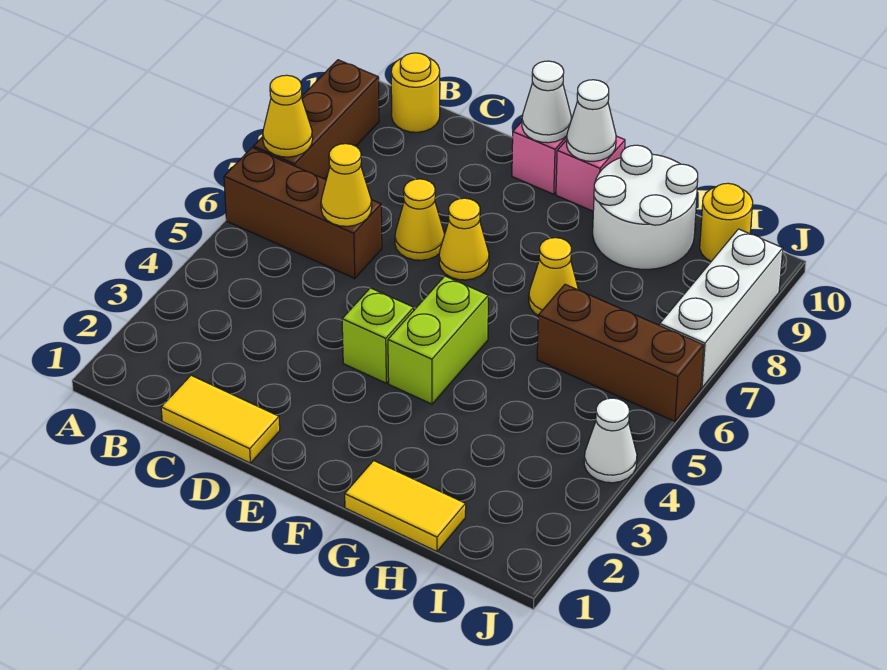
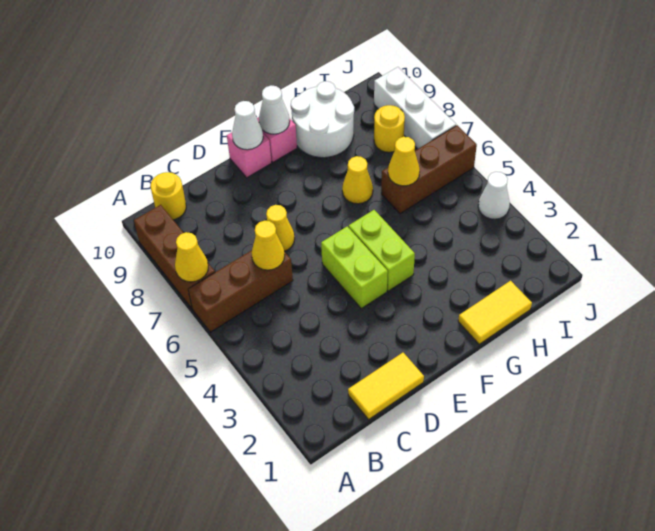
lime brick E4 level 1 -> lime brick E4:E5 level 1
yellow cone E7 level 1 -> yellow cone H6 level 2
yellow round brick I10 level 1 -> yellow round brick I8 level 1

